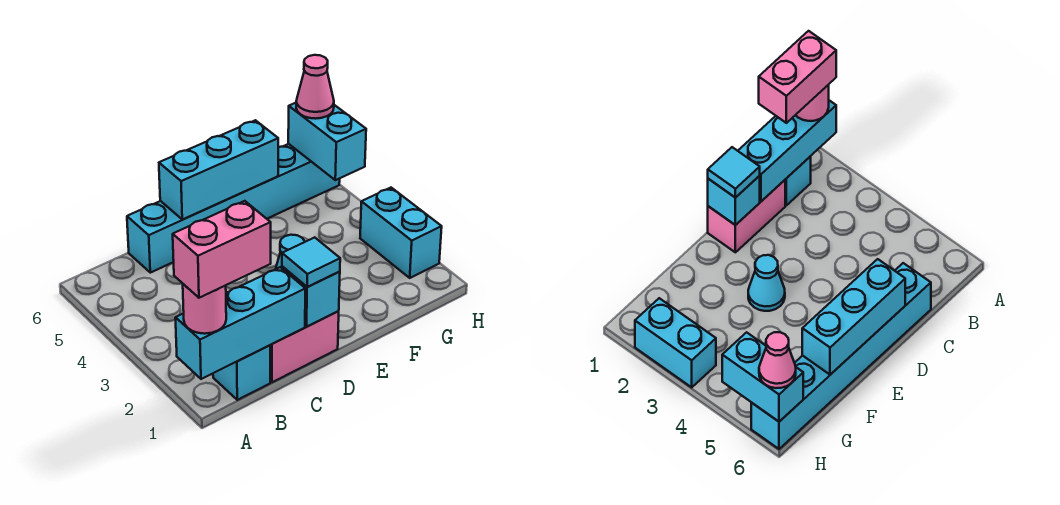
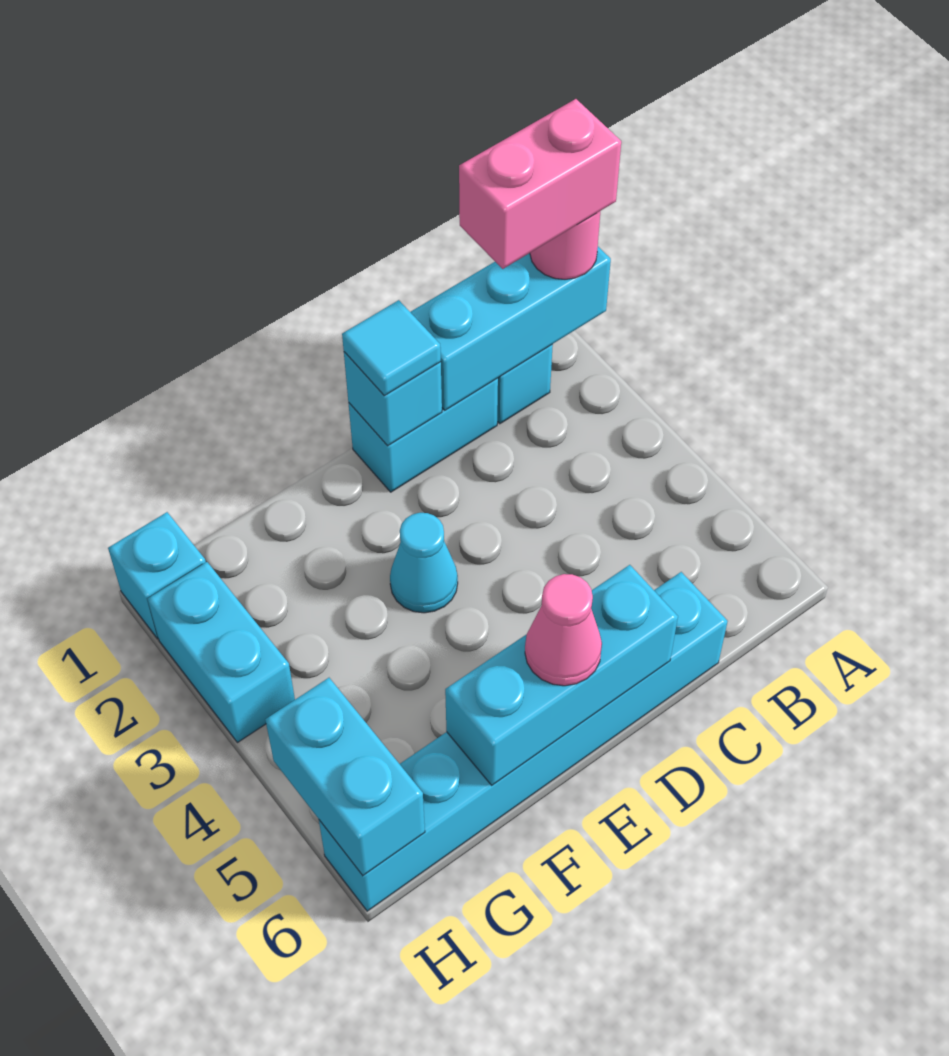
pink brick C1:D1 level 1 -> cyan brick C1:D1 level 1
none -> cyan brick H1 level 1
pink cone H6 level 3 -> pink cone E6 level 3

